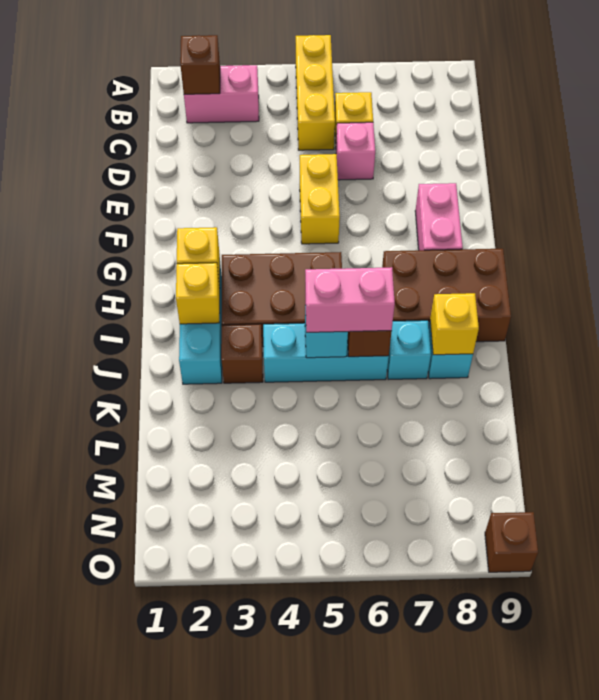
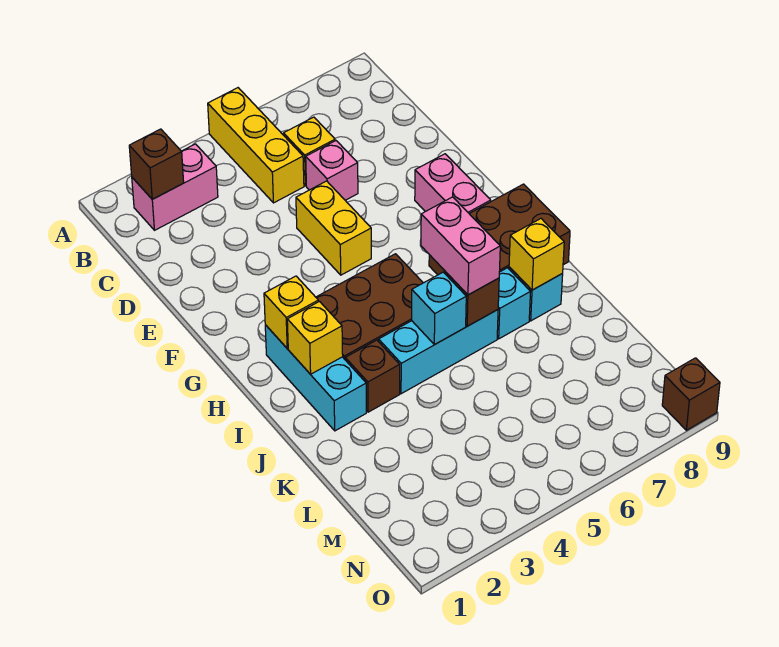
pink brick J5:J6 level 3 -> pink brick I6:J6 level 3

